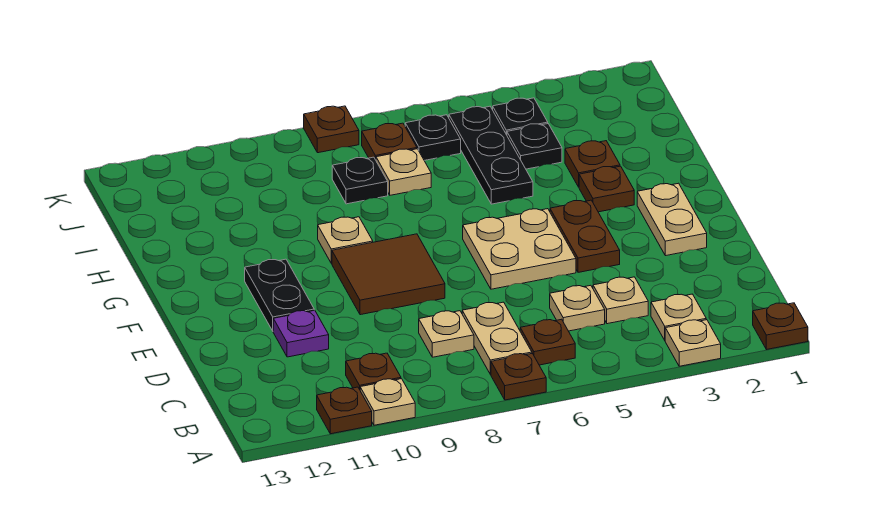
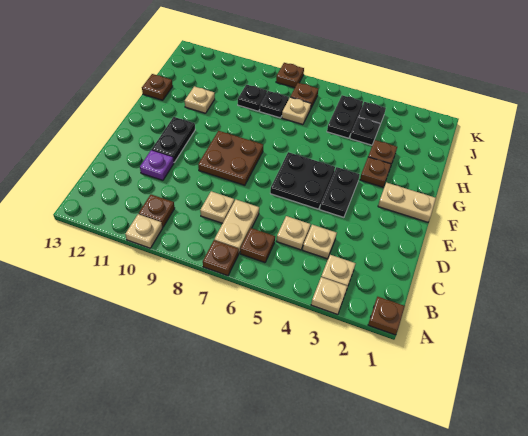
brown plate A11 level 1 -> brown plate H13 level 1
tan plate E2:F2 level 1 -> tan plate F1:F2 level 1
brown plate E4:F4 level 1 -> black plate E4:F4 level 1
tan plate E5:F6 level 1 -> black plate E5:F6 level 1
brown tile E8:F9 level 1 -> brown plate E8:F9 level 1
tan plate G9 level 1 -> tan plate H11 level 1
black plate H5:J5 level 1 -> black plate I5:J5 level 1
black plate J6 level 1 -> black plate I9 level 1

